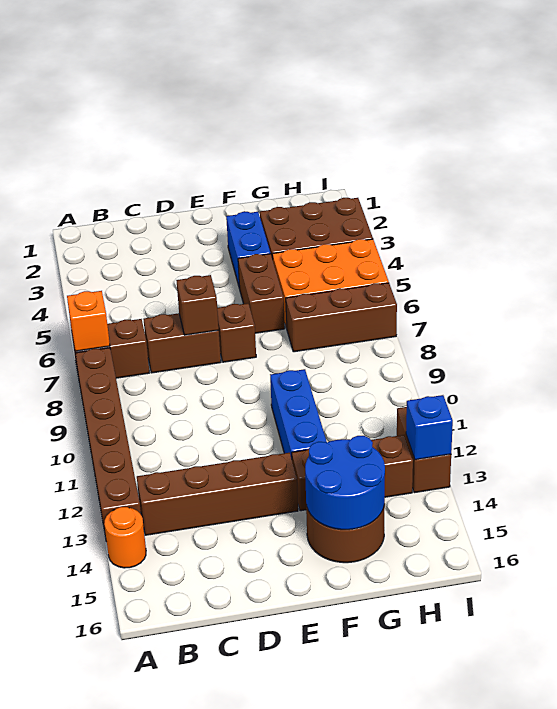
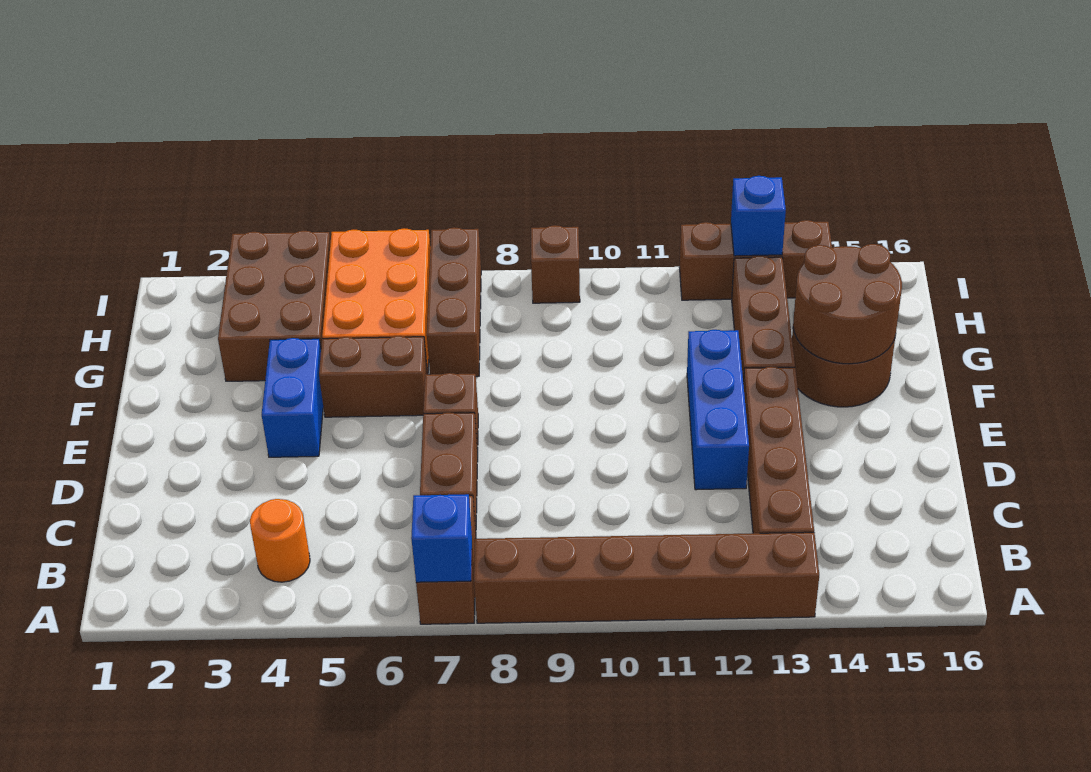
orange brick A7 level 2 -> blue brick A7 level 2
orange round brick A14 level 1 -> orange round brick B4 level 1
brown brick D7 level 2 -> brown brick I9 level 1
blue brick F3:F4 level 1 -> blue brick E4:F4 level 1
blue brick F10:F12 level 1 -> blue brick D12:F12 level 1
blue round brick F14:G15 level 2 -> brown round brick F14:G15 level 2
brown brick I12:I13 level 1 -> brown brick I12:I14 level 1

